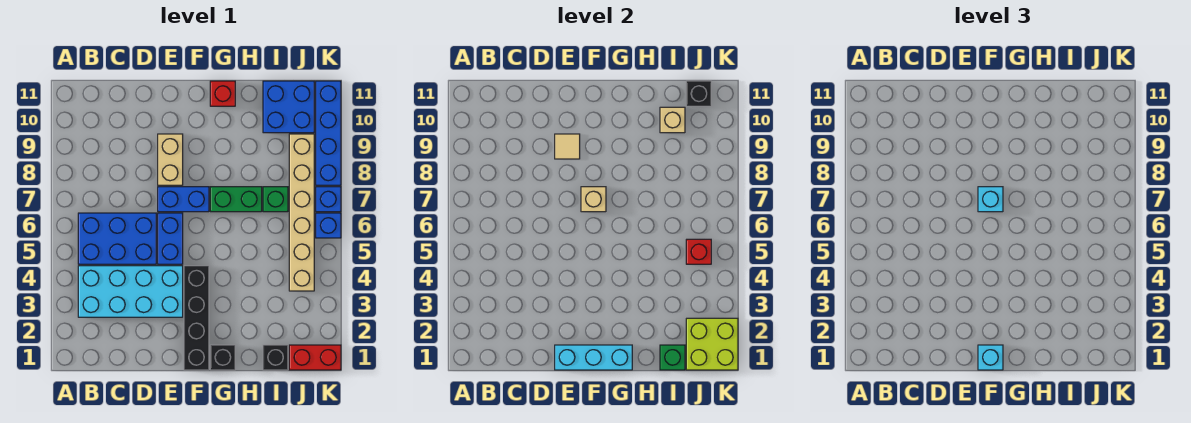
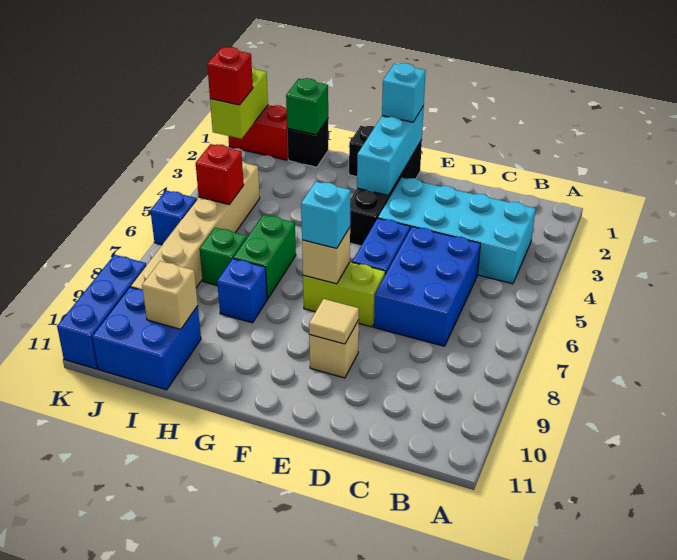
blue brick B5:D6 level 1 -> blue brick C5:D7 level 1
cyan brick E1:G1 level 2 -> cyan brick F1:F3 level 2
blue brick E7:F7 level 1 -> lime brick E7:F7 level 1
tan brick E8:E9 level 1 -> tan brick E9 level 1
green brick G7:H7 level 1 -> green brick H6:H7 level 1
red brick G11 level 1 -> red brick K2 level 3
lime brick J1:K2 level 2 -> lime brick K1:K2 level 2
black brick J11 level 2 -> none
blue brick K7 level 1 -> blue brick H8 level 1
blue brick K8:K11 level 1 -> blue brick K9:K11 level 1

